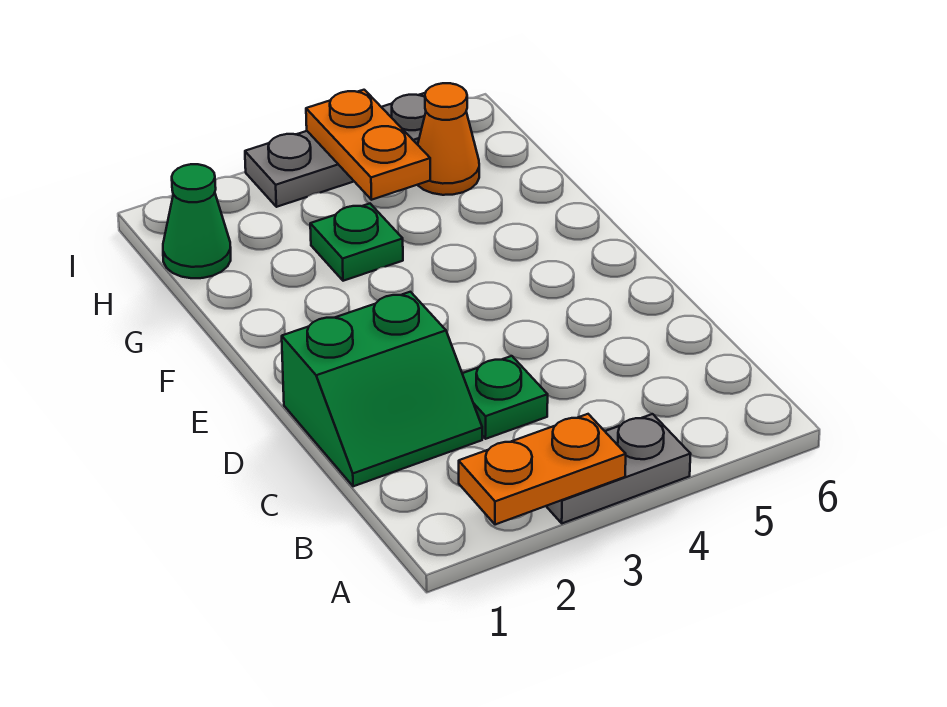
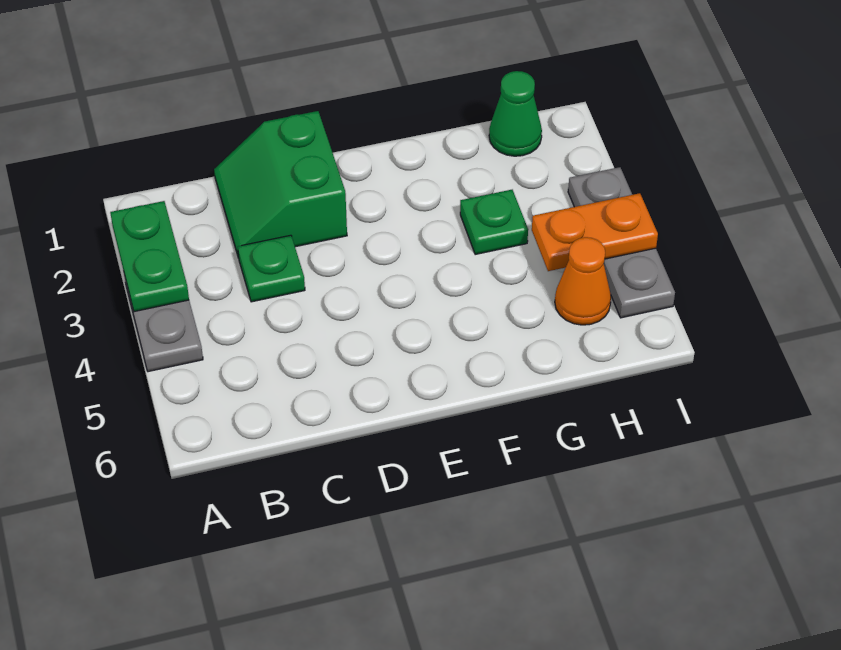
orange plate A2:A3 level 2 -> green plate A2:A3 level 2

